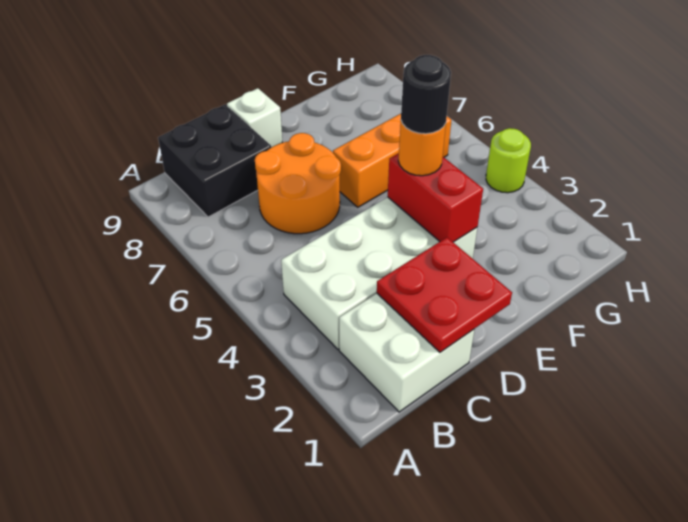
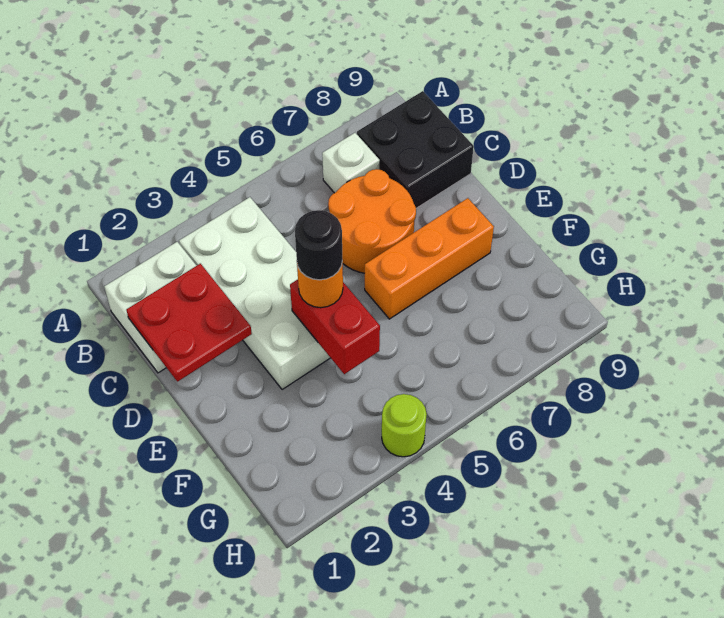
white brick D9 level 1 -> white brick B7 level 1
red brick E3:E4 level 2 -> red brick E4:F4 level 2
orange brick E6:G6 level 1 -> orange brick E6:E8 level 1

